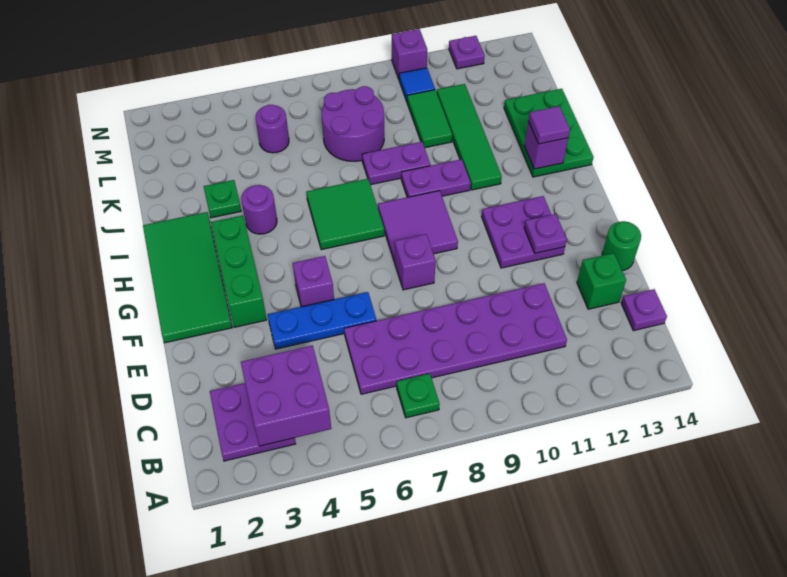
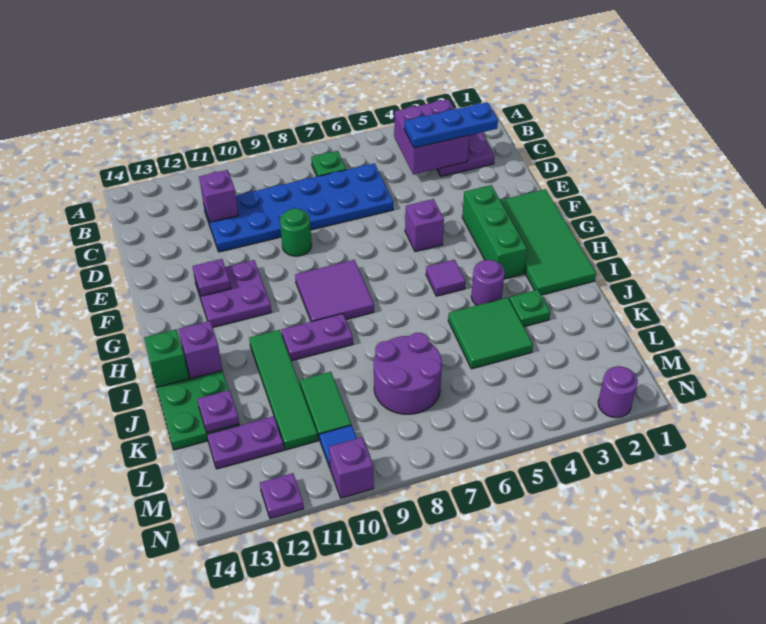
purple plate C6:D11 level 1 -> blue plate C6:D11 level 1
purple plate C14 level 1 -> purple plate K13 level 2
green brick D13 level 1 -> green brick I14 level 2
blue plate E4:E6 level 1 -> blue plate C2:C4 level 3
green round brick E14 level 1 -> green round brick E9 level 1
purple brick F8 level 1 -> purple brick C11 level 2
green tile H6:I7 level 1 -> green tile J4:K5 level 1
purple tile I13 level 3 -> purple tile H5 level 1
purple plate J8:J9 level 1 -> purple plate L12:L13 level 1
purple round brick L5 level 1 -> purple round brick N2 level 1

